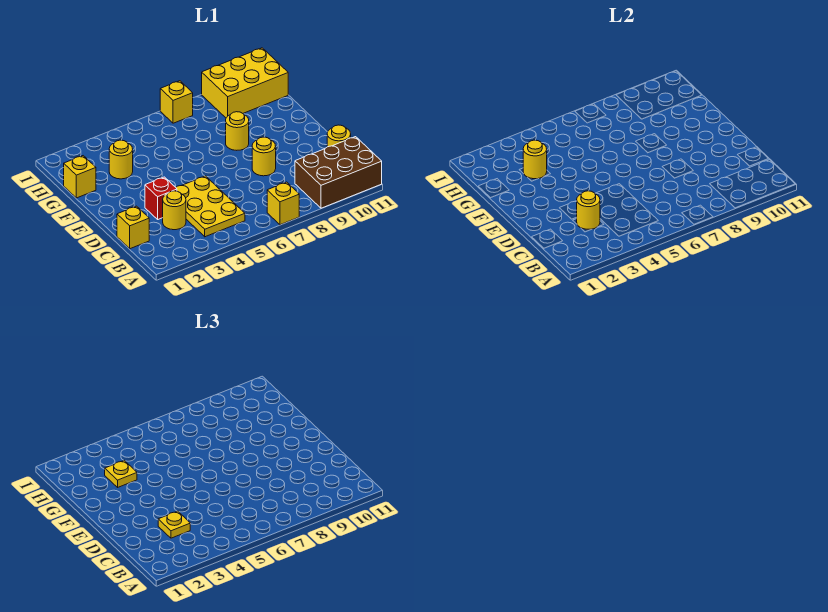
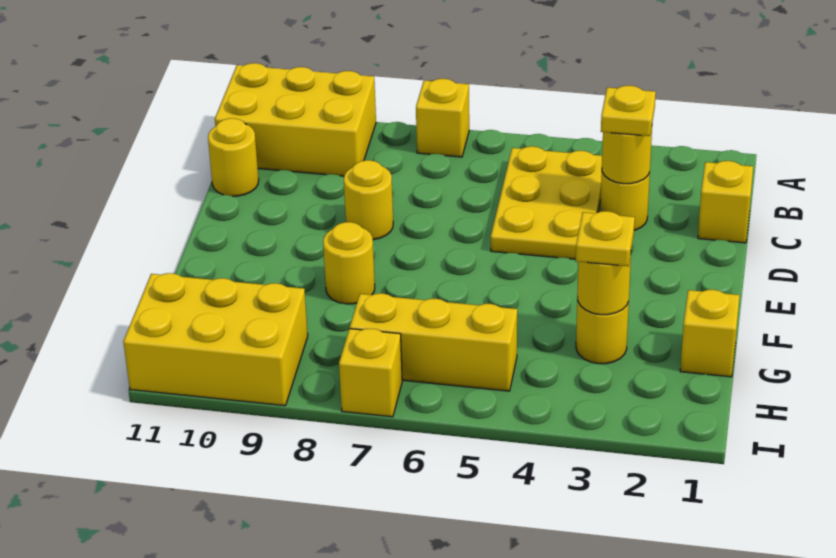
brown brick A9:B11 level 1 -> yellow brick A9:B11 level 1
red brick D3 level 1 -> none
none -> yellow brick H5:H7 level 1

